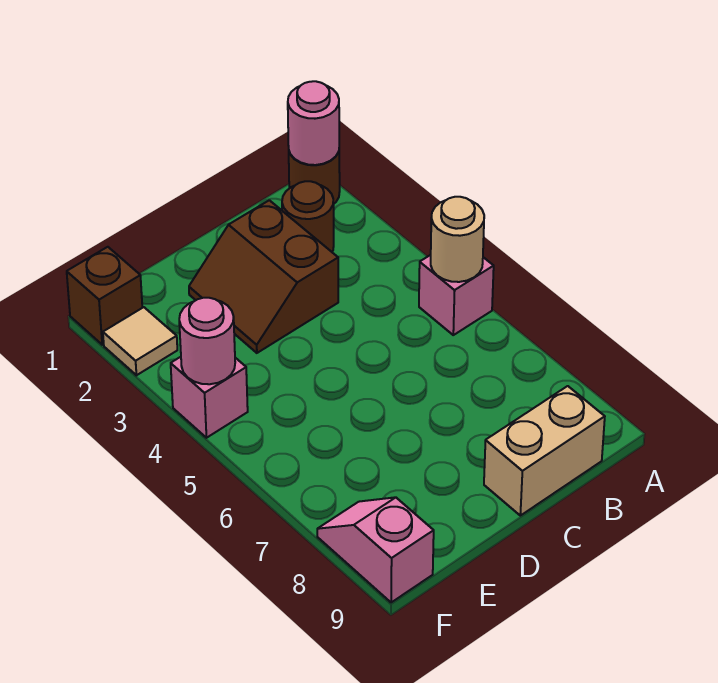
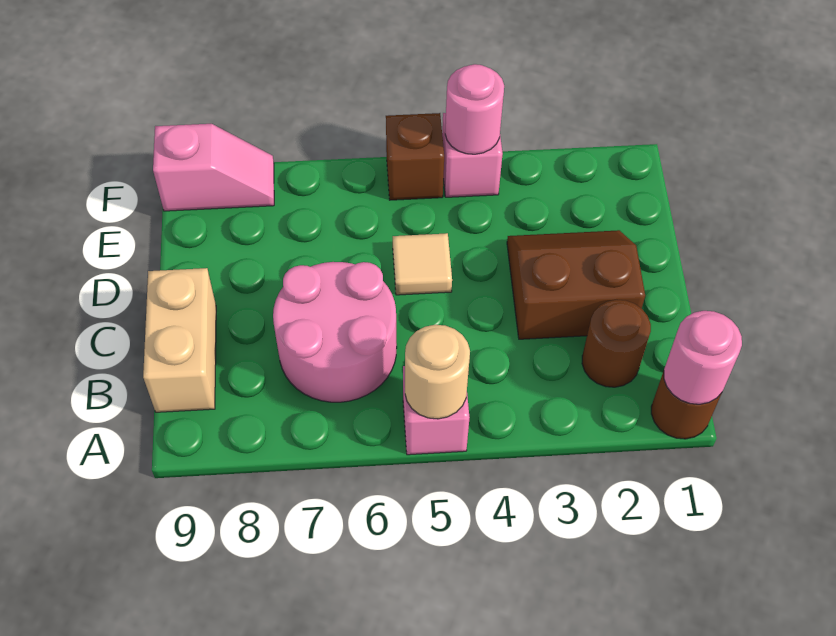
none -> pink round brick B6:C7 level 1
brown brick F1 level 1 -> brown brick F5 level 1
tan tile F2 level 1 -> tan tile D5 level 1

